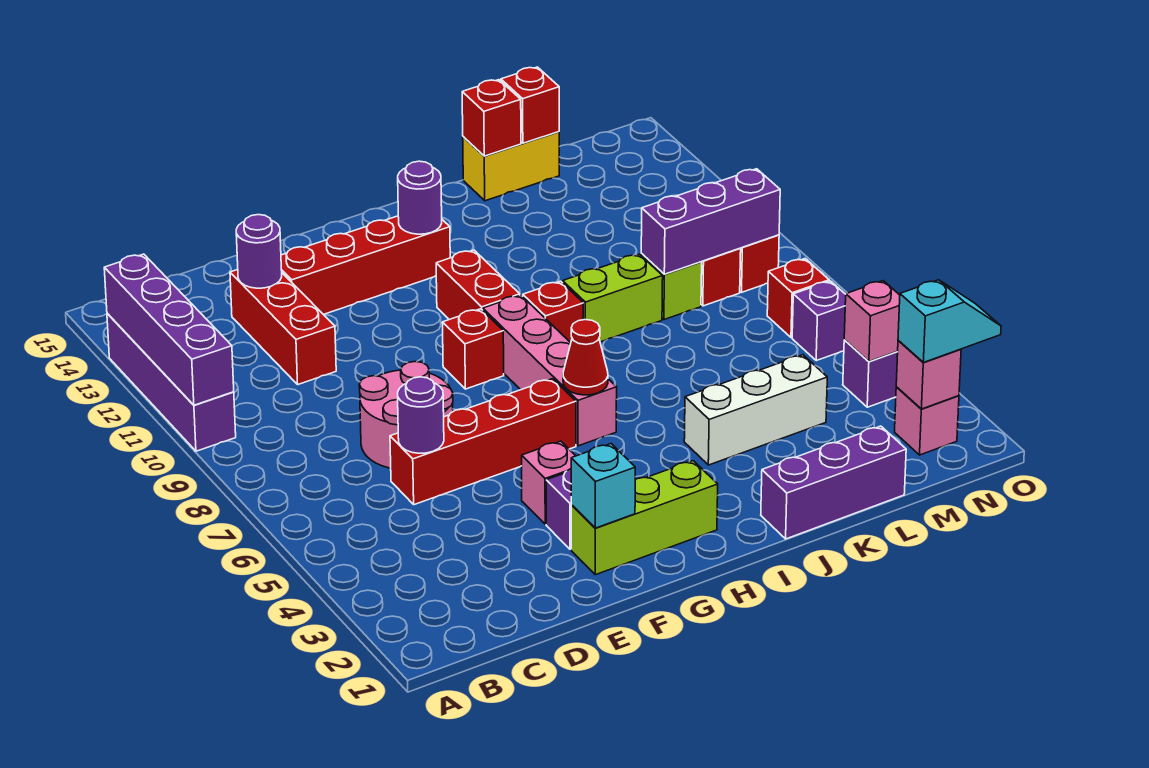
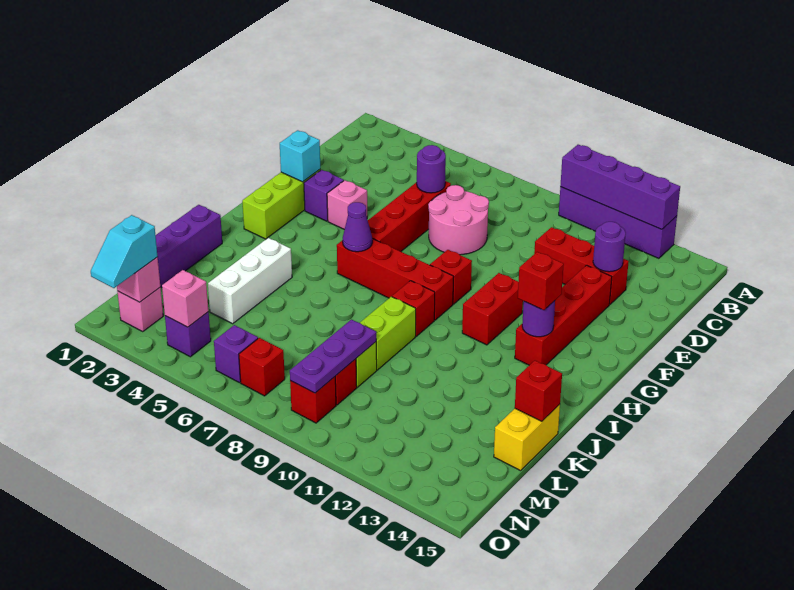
pink brick H6:H9 level 1 -> red brick H6:H9 level 1
red cone H6 level 2 -> purple cone H6 level 2
red brick H10:H11 level 1 -> red brick G11:H11 level 1
purple brick L9:N9 level 2 -> purple plate L9:N9 level 2
red brick L15 level 2 -> red brick H13 level 3

